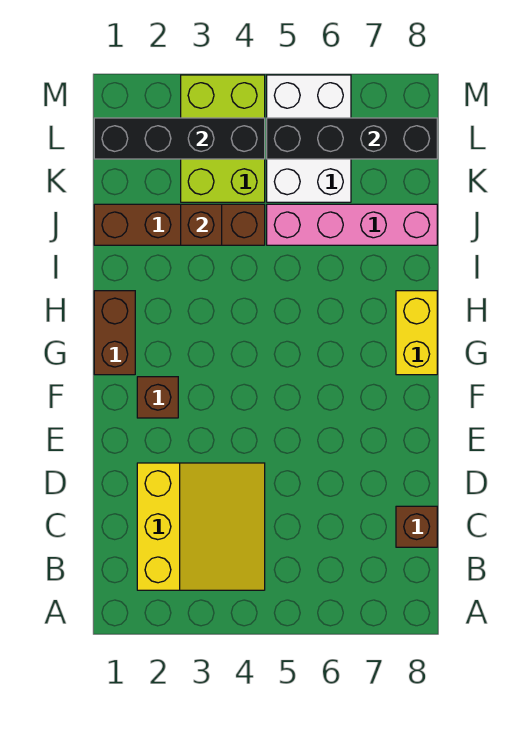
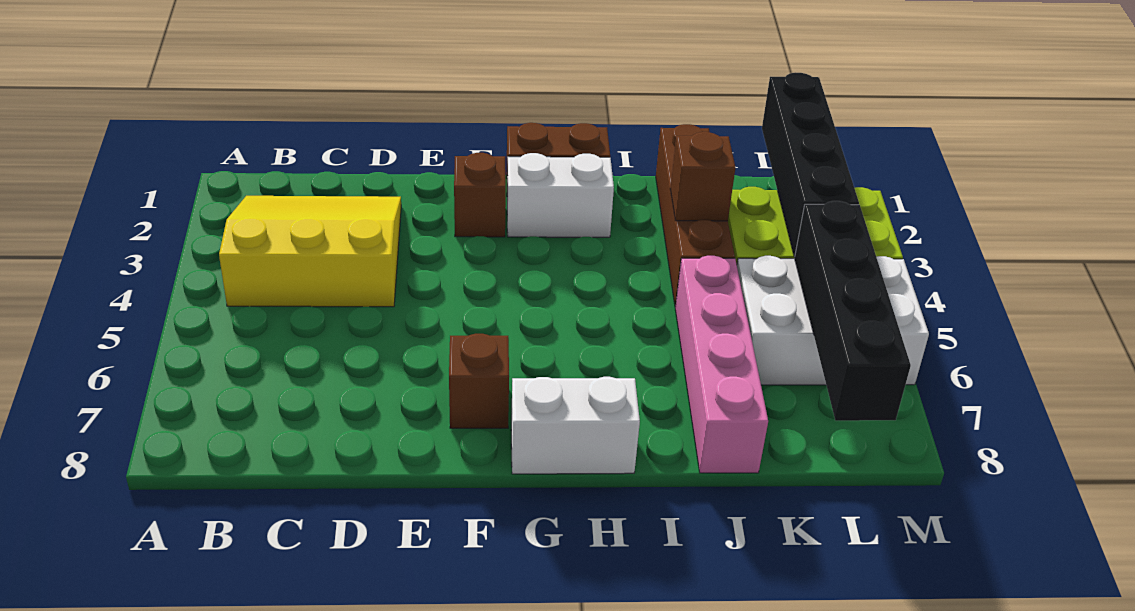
yellow slope B2:D4 level 1 top 2 -> yellow slope B2:D4 level 1 top 4
brown brick C8 level 1 -> brown brick F7 level 1
none -> white brick G2:H2 level 1
yellow brick G8:H8 level 1 -> white brick G8:H8 level 1

